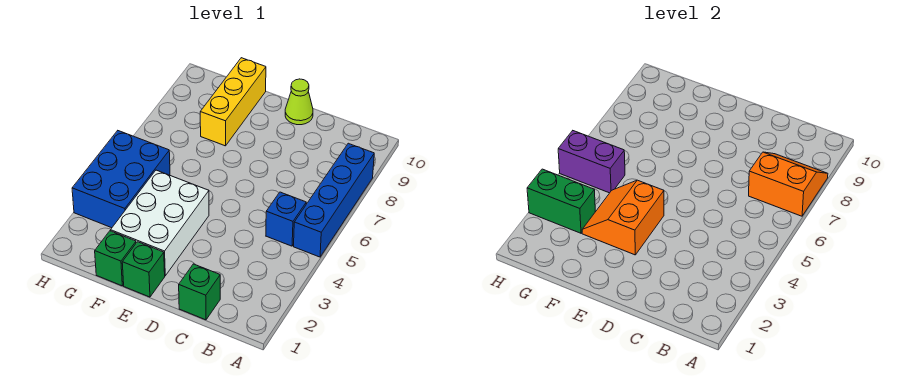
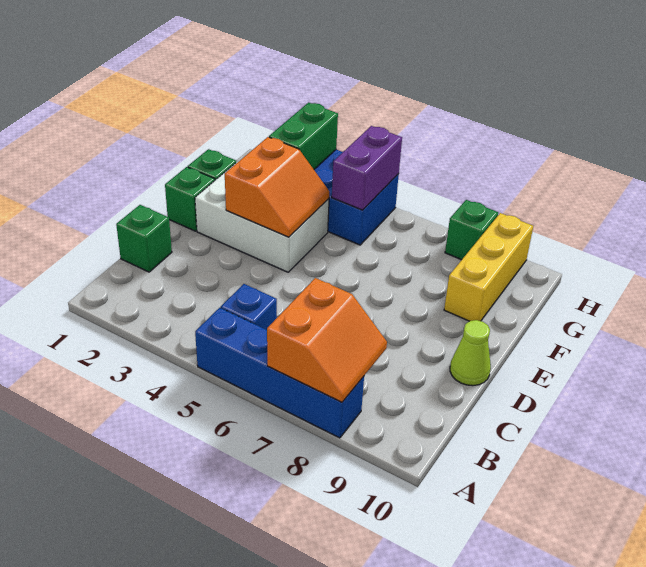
orange slope E3:F4 level 2 top E -> orange slope E3:F4 level 2 top 3
yellow brick F8:F10 level 1 -> yellow brick F9:H9 level 1
none -> green brick H8 level 1

